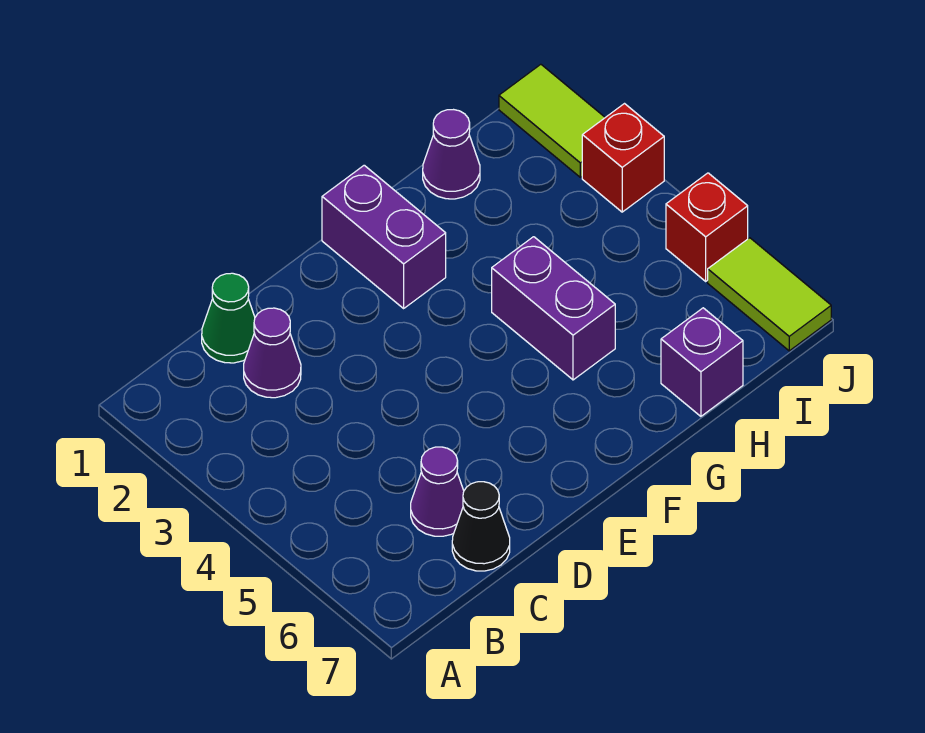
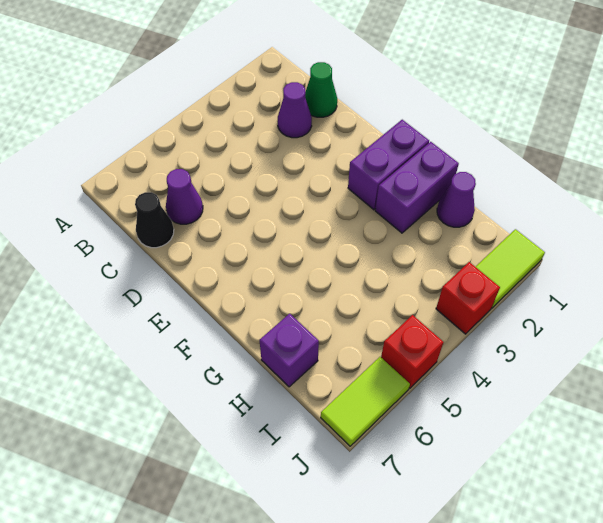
purple brick G4:G5 level 1 -> purple brick G1:G2 level 1

